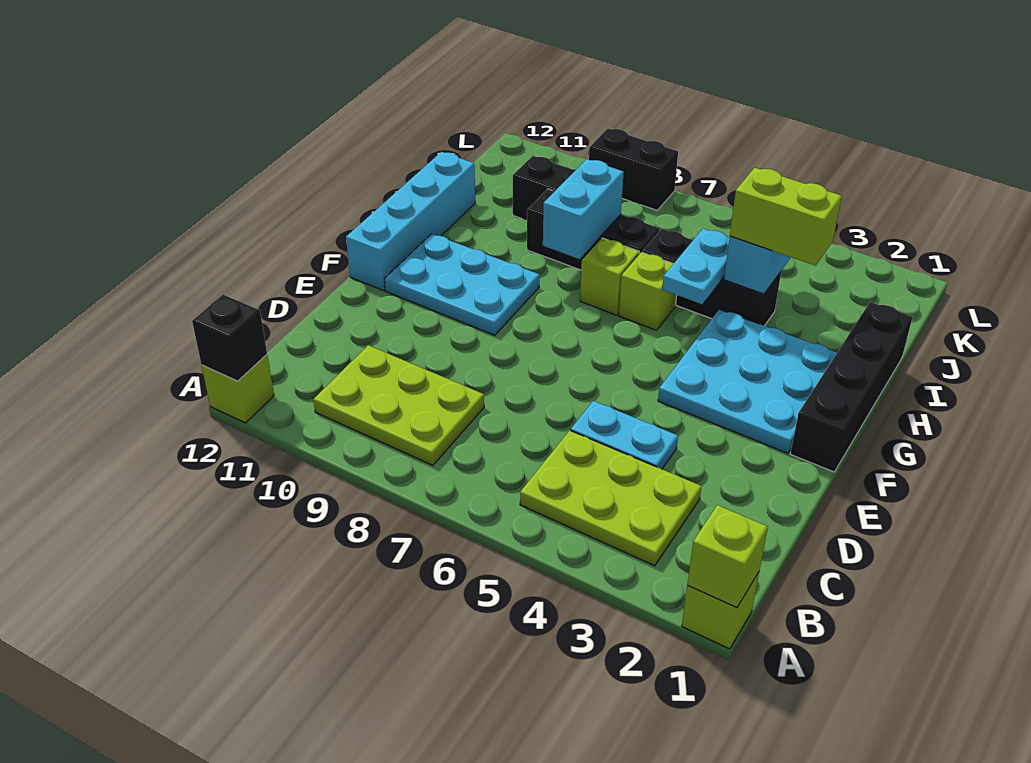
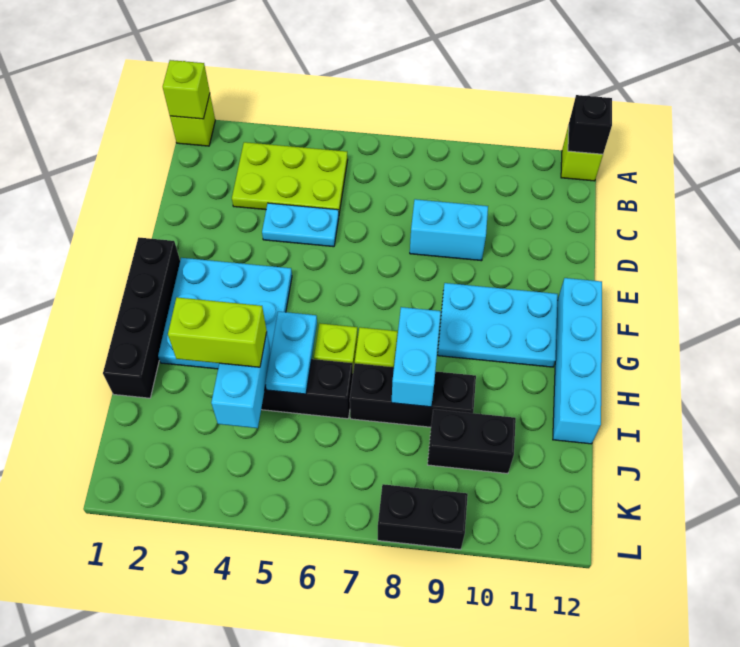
lime plate B8:C10 level 1 -> none
none -> cyan brick D8:D9 level 1

